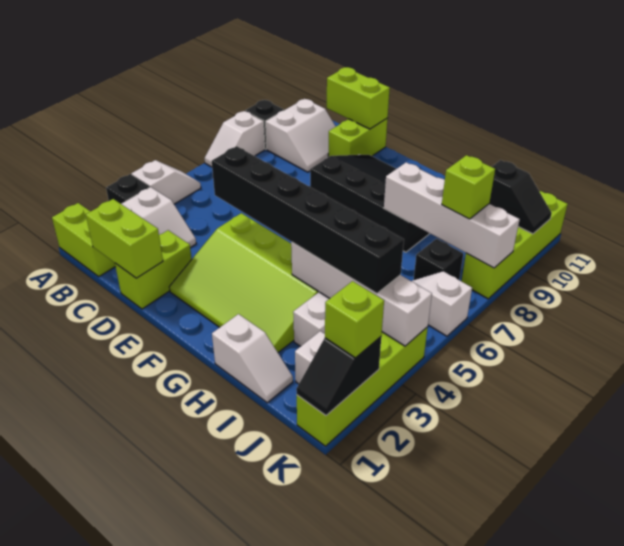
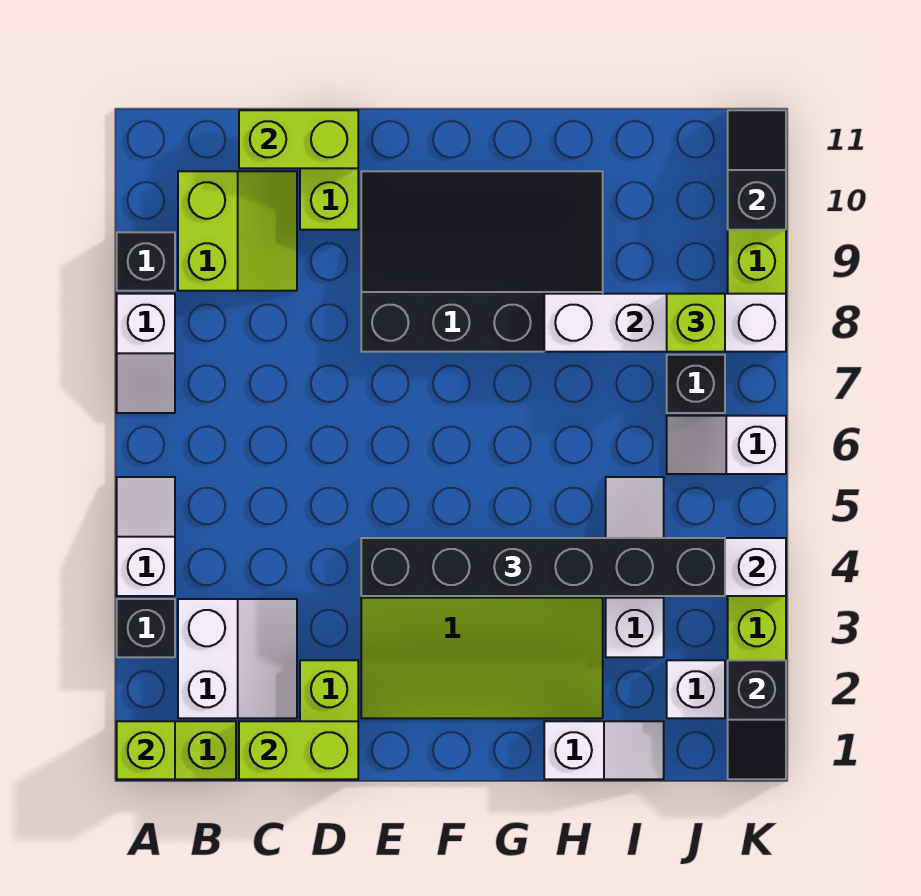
white slope B9:C10 level 1 top B -> lime slope B9:C10 level 1 top B
black slope J10:K10 level 2 top J -> black slope K10:K11 level 2 top 10
lime brick K2 level 3 -> lime brick A1 level 2

